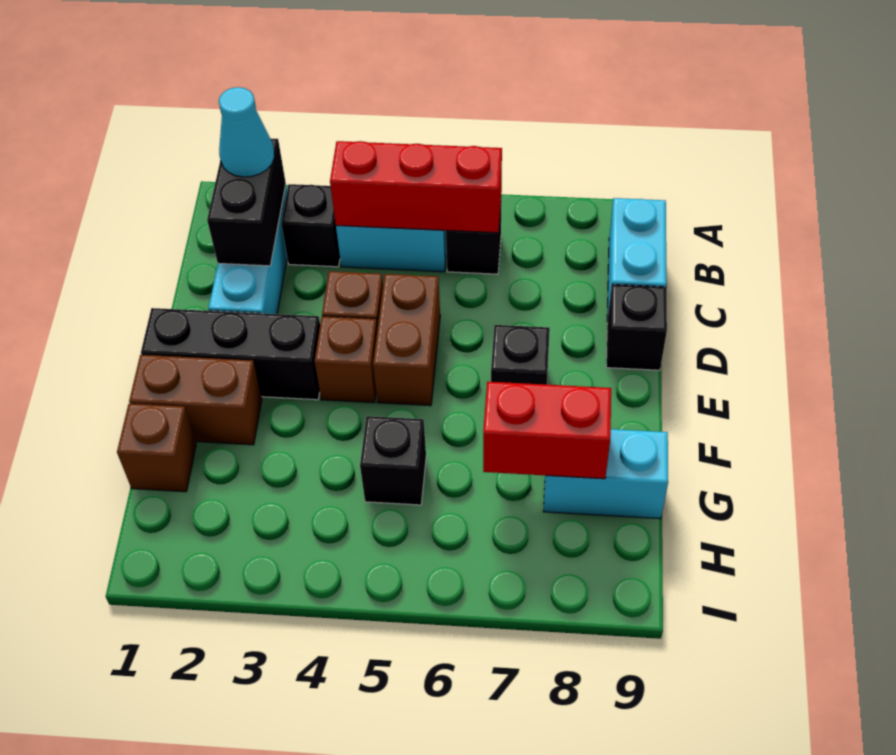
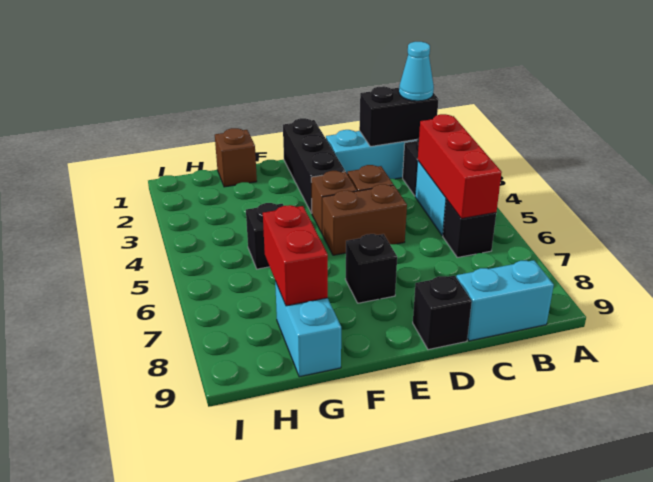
brown brick F1:F2 level 1 -> none

